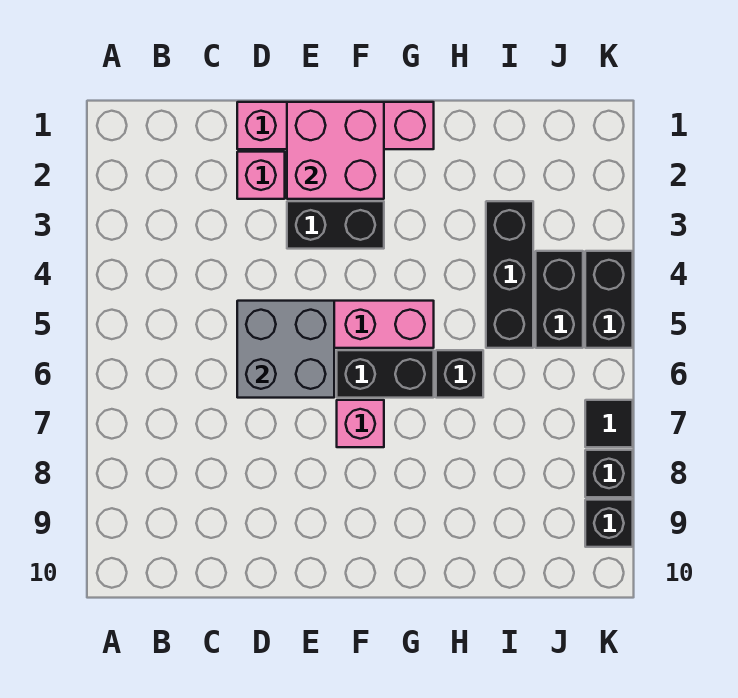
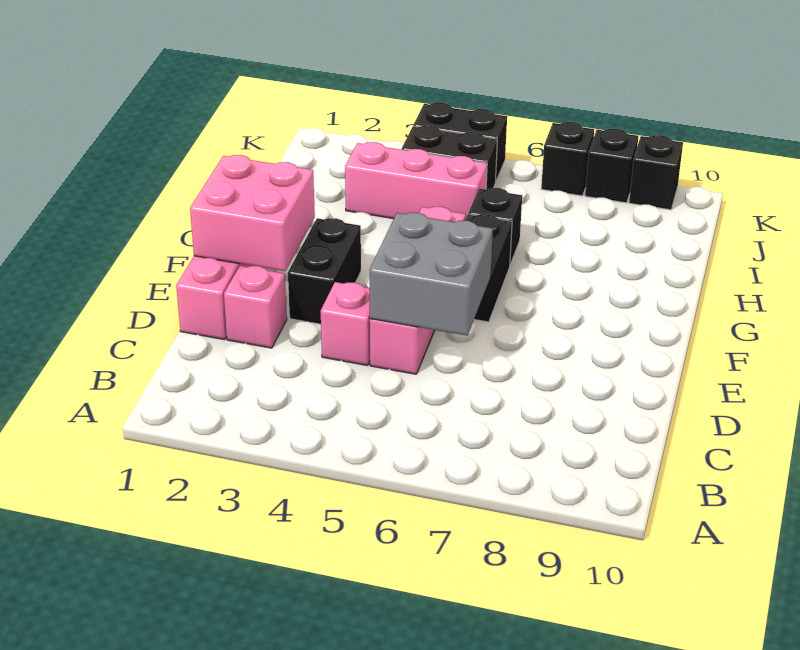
pink brick F7 level 1 -> pink brick D4 level 1
black brick I3:I5 level 1 -> pink brick I3:I5 level 1
black tile K7 level 1 -> black brick K7 level 1

